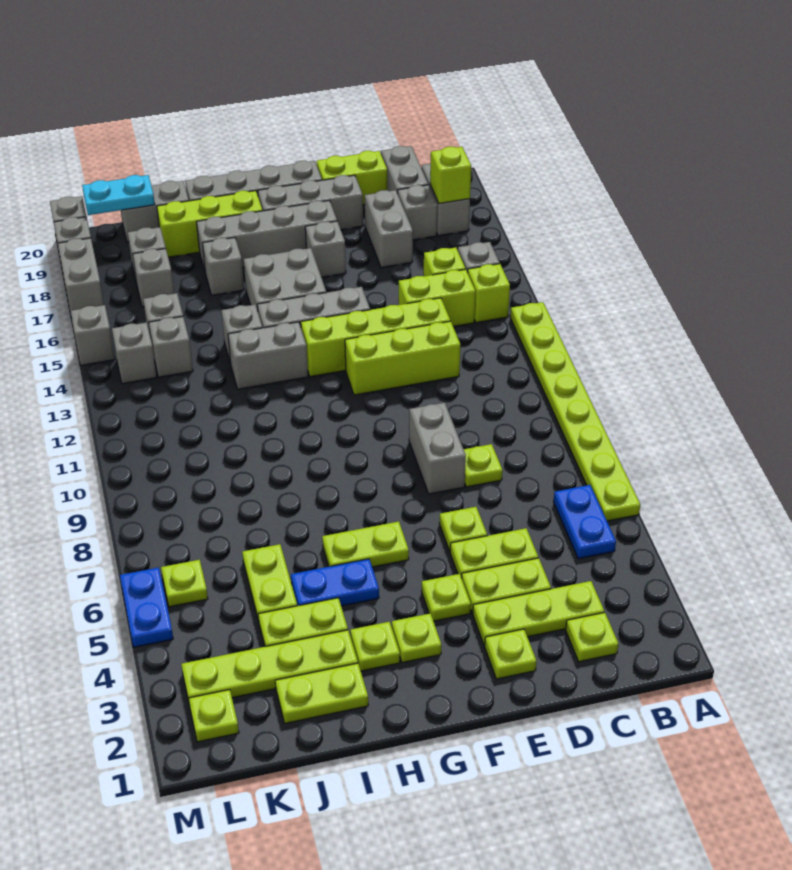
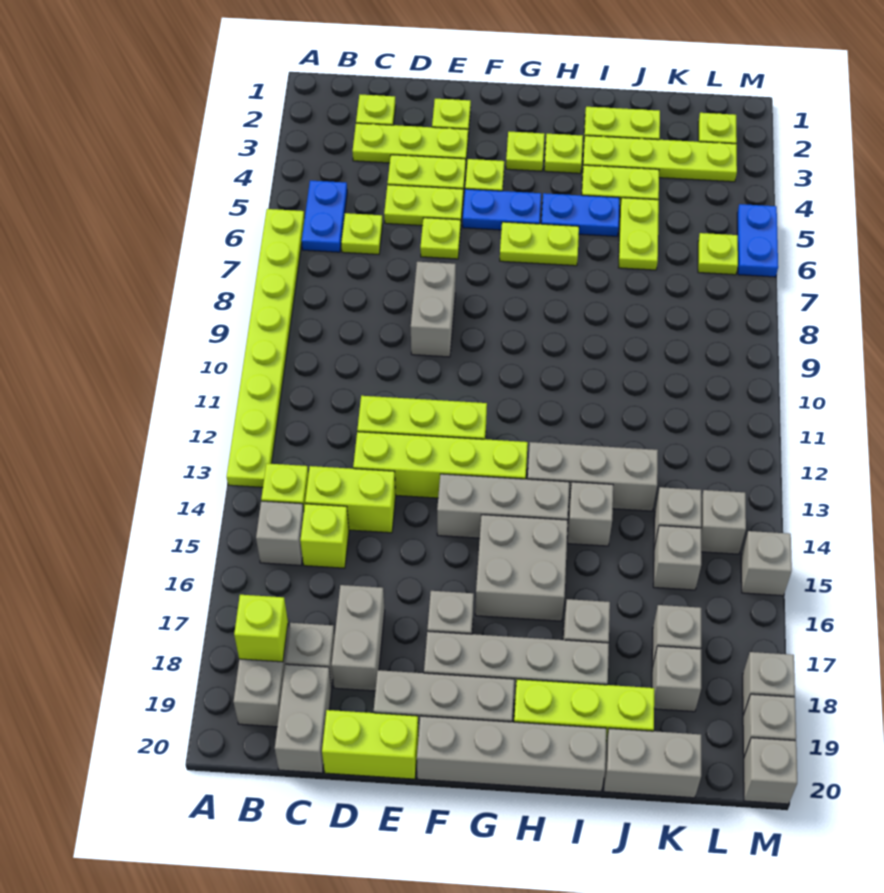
lime plate D8 level 1 -> lime plate C6 level 1
none -> blue plate F5:G5 level 1
grey brick H13:I13 level 1 -> grey brick H13:J13 level 1
cyan plate K20:L20 level 2 -> none
grey brick M17:M18 level 1 -> grey brick M18 level 1

